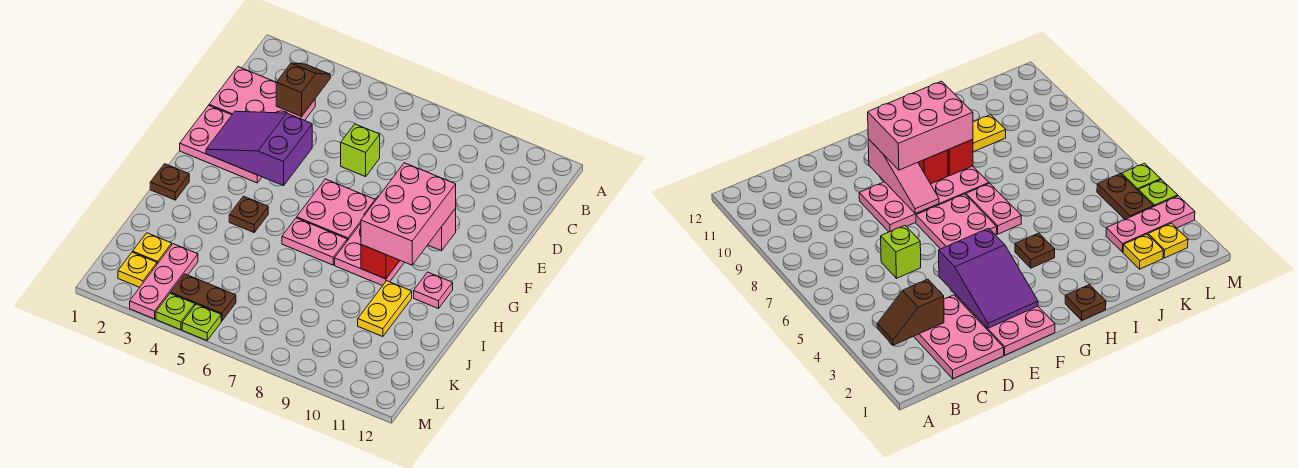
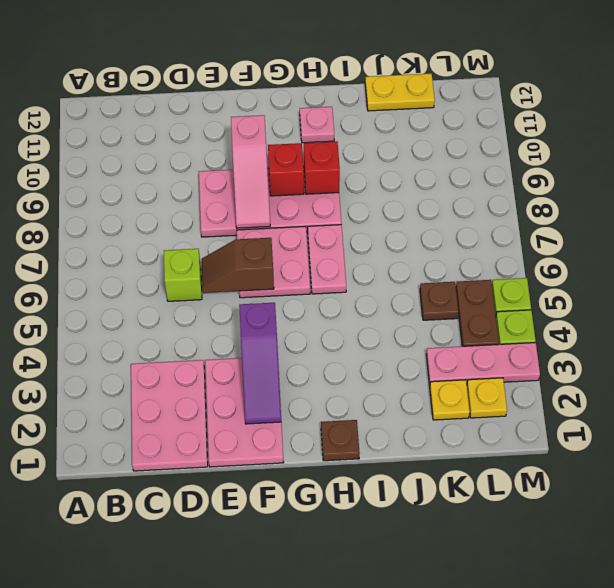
brown slope B3:C3 level 2 top C -> brown slope E6:F6 level 2 top F
purple slope E2:F4 level 2 top 4 -> purple slope F2:F4 level 2 top 4
pink brick F9:H10 level 3 -> none
brown plate H4 level 1 -> brown plate K5 level 1
yellow plate I10:J10 level 1 -> yellow plate J12:K12 level 1

